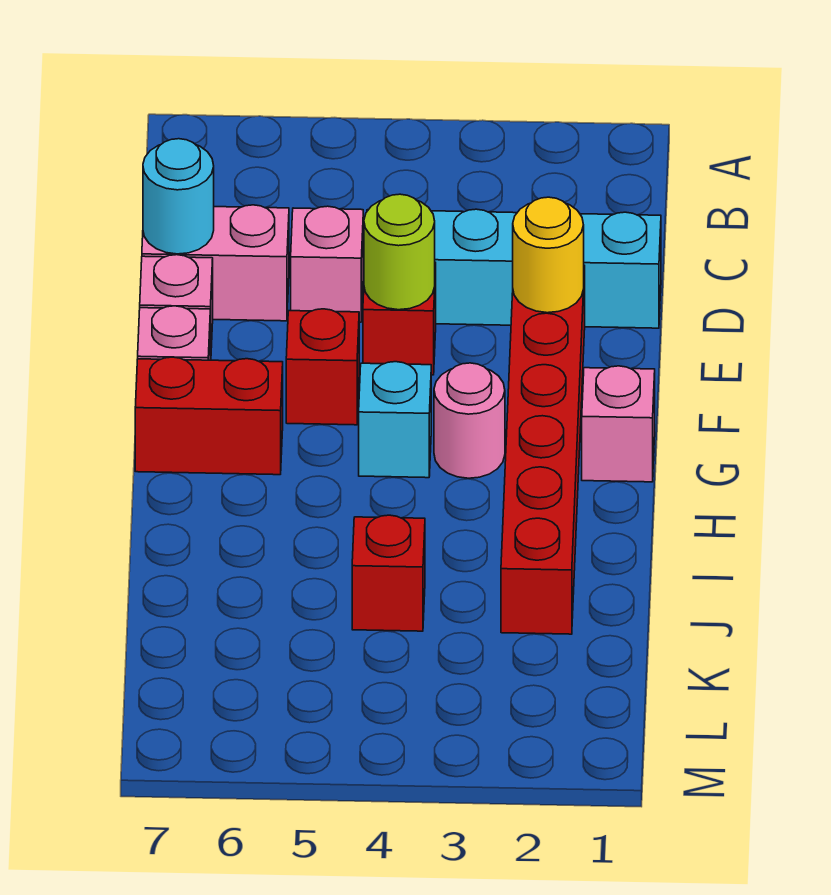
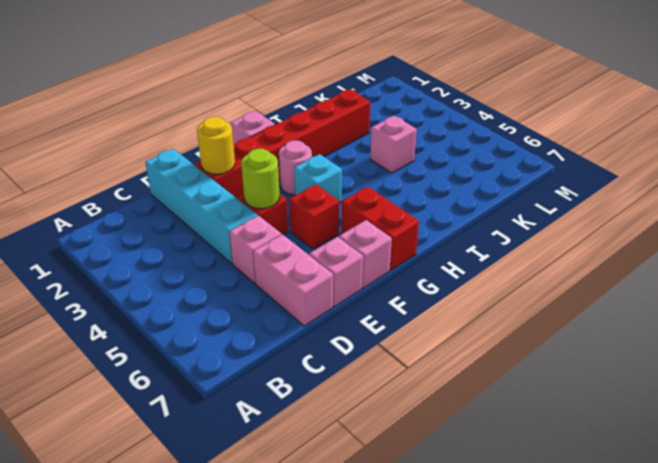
cyan round brick D7 level 2 -> none
red brick J4 level 1 -> pink brick J4 level 1

